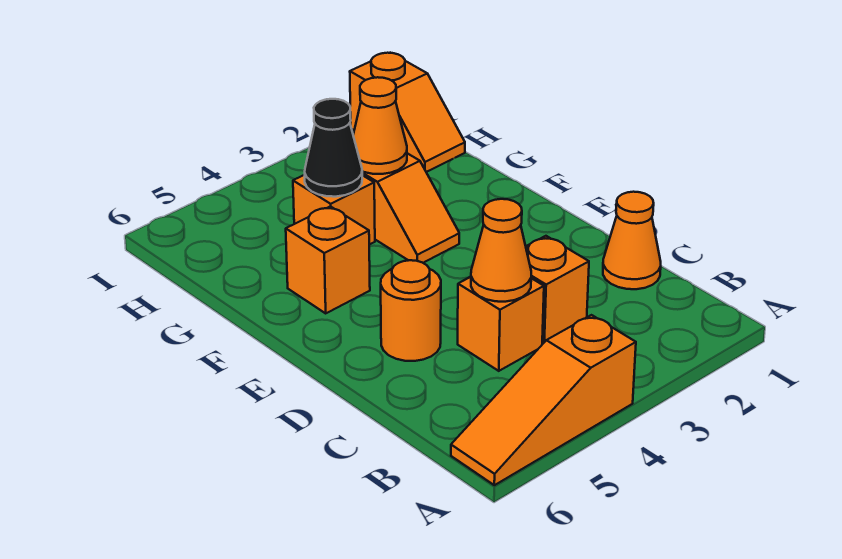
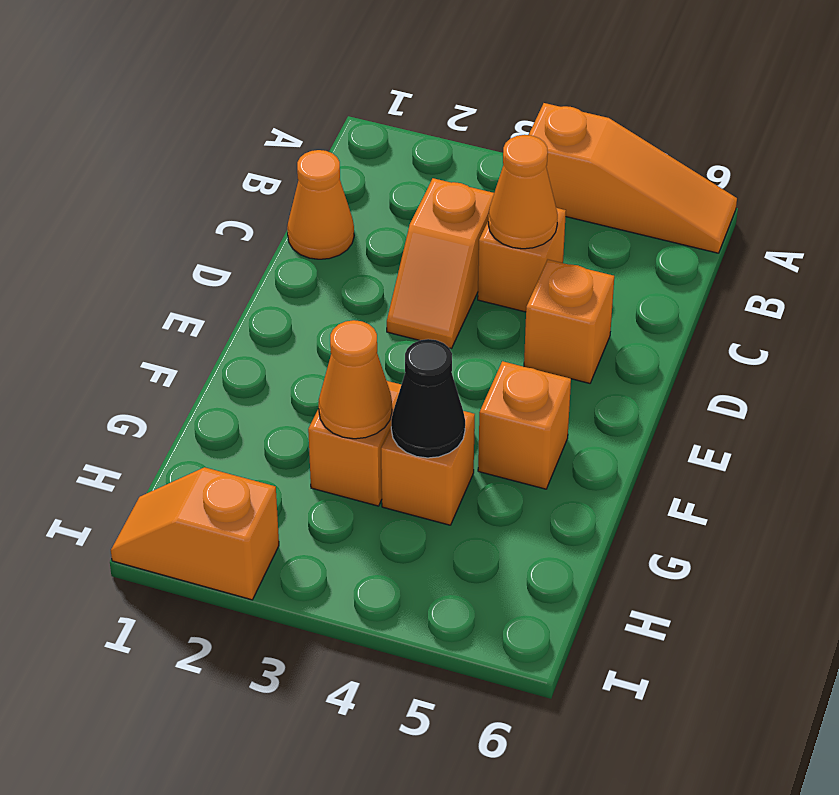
orange round brick D5 level 1 -> orange brick D5 level 1
orange slope H1:I1 level 1 top I -> orange slope I1:I2 level 1 top 2

